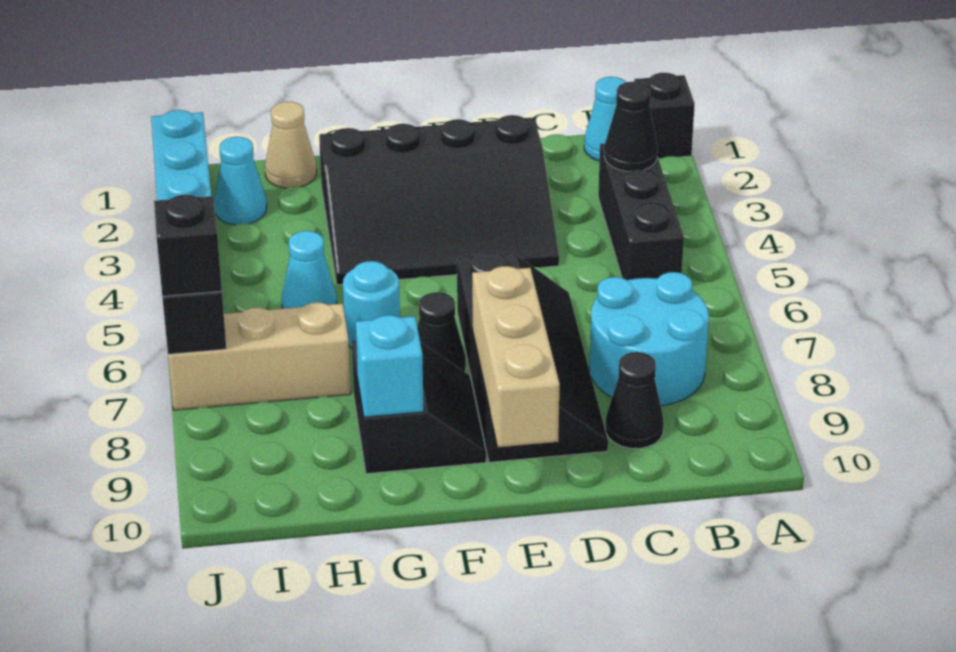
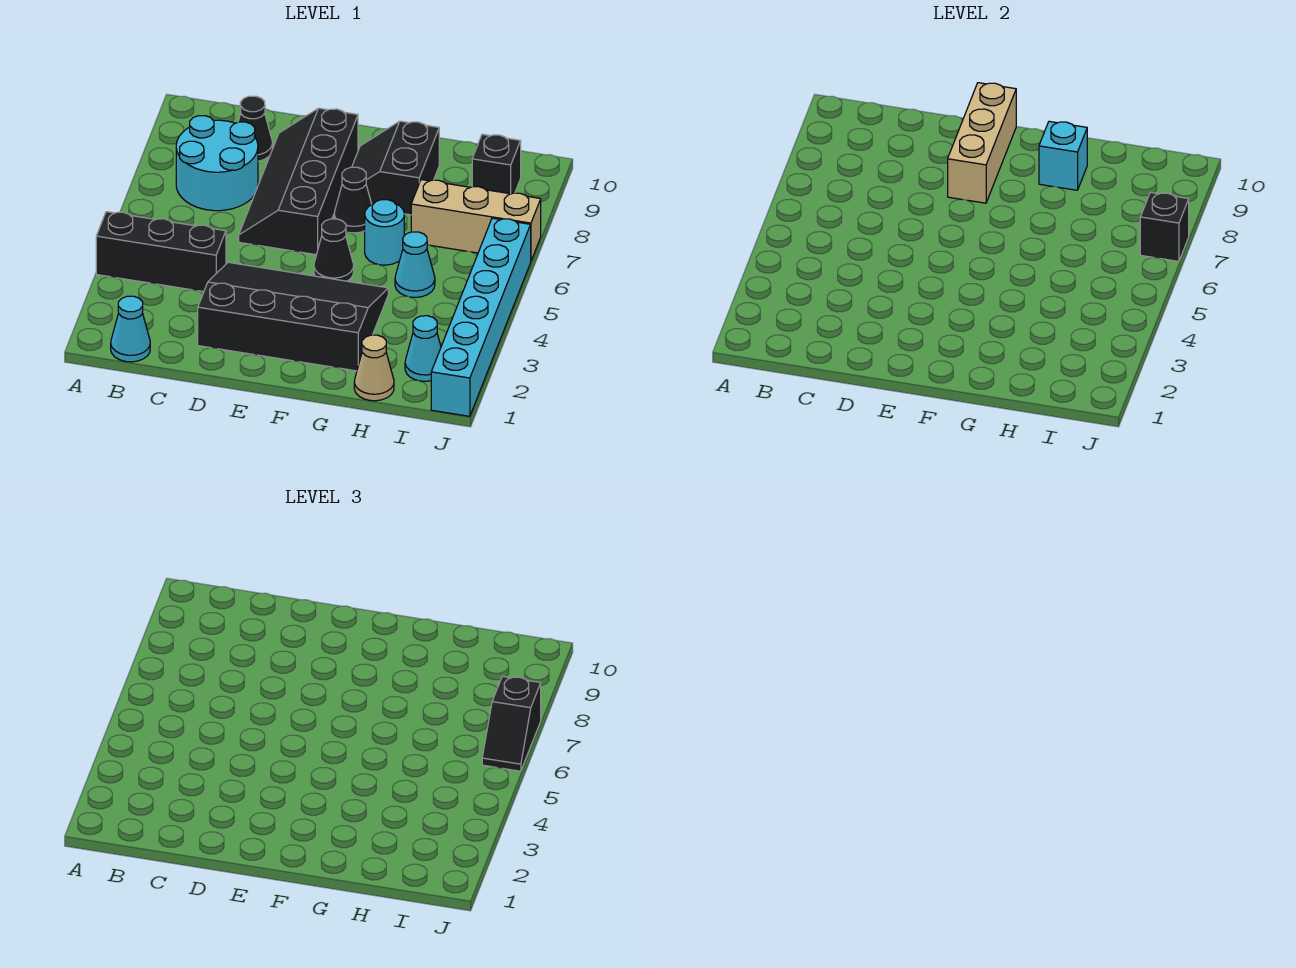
black brick A1 level 1 -> black brick I9 level 1
black brick B3:B5 level 1 -> black brick A4:C4 level 1
black cone B3 level 2 -> black cone F5 level 1

